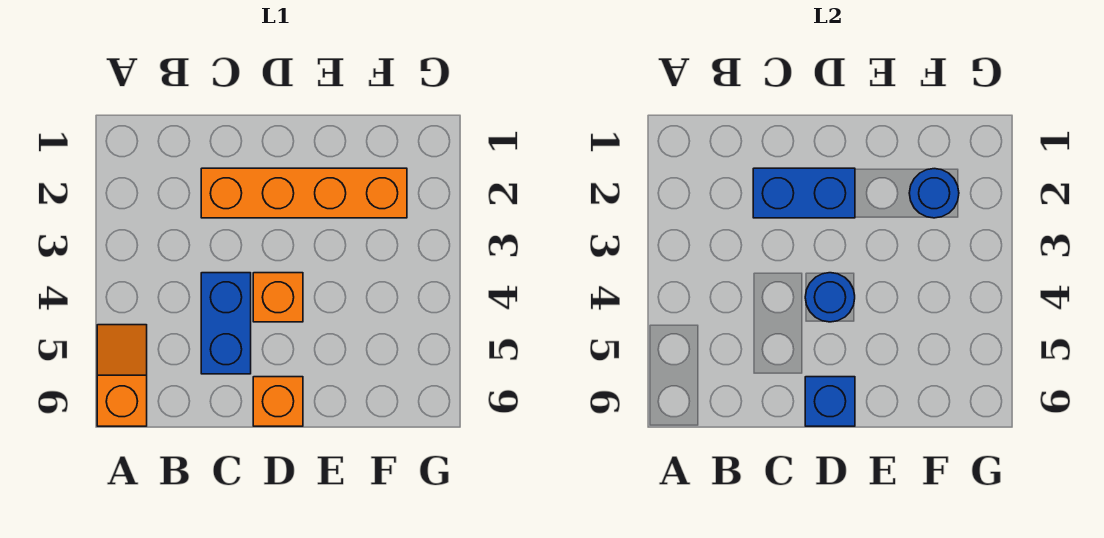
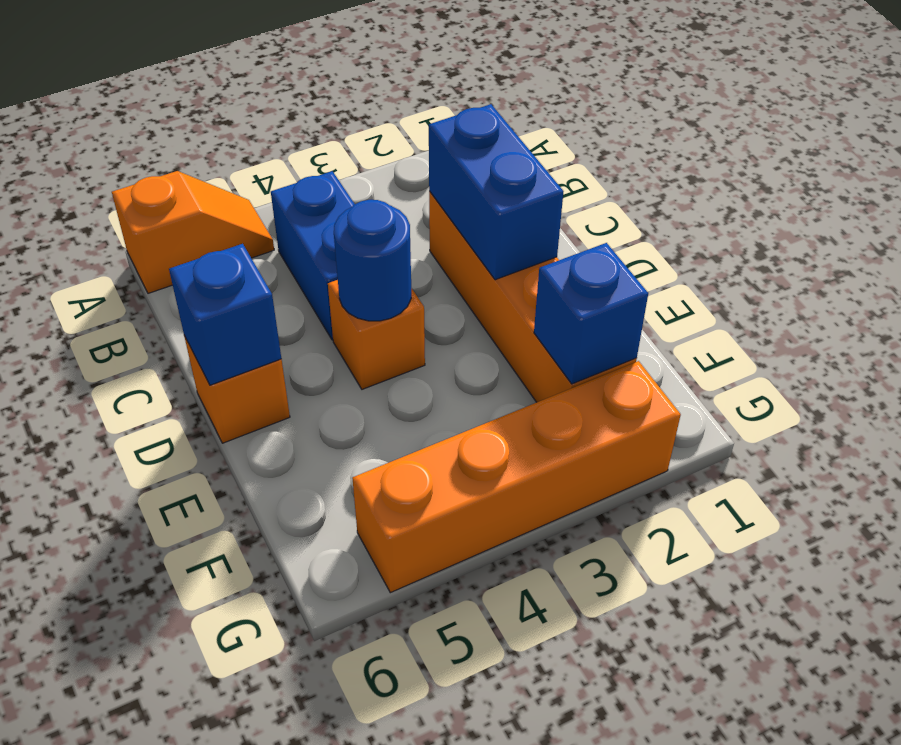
blue brick C4:C5 level 1 -> blue brick B4:C4 level 1
blue round brick F2 level 2 -> blue brick F2 level 2
none -> orange brick G2:G5 level 1

